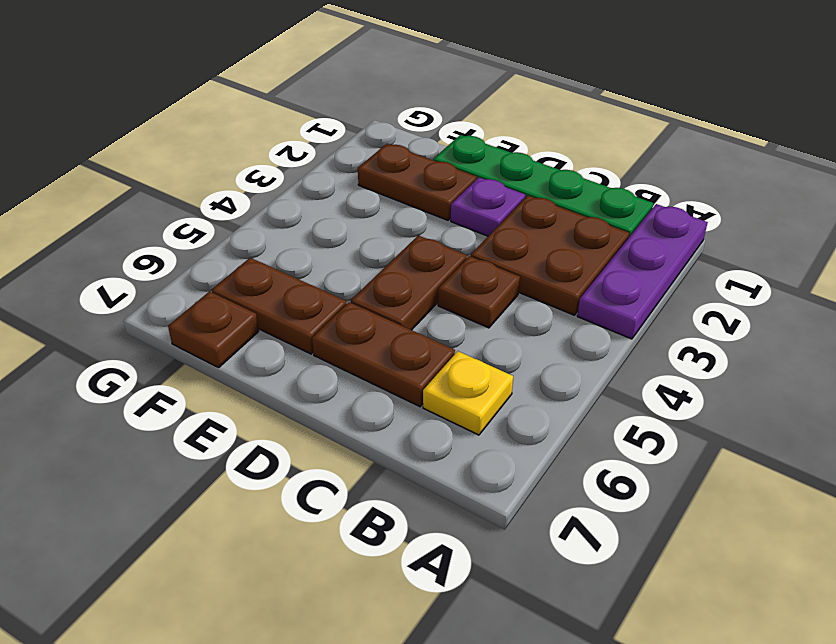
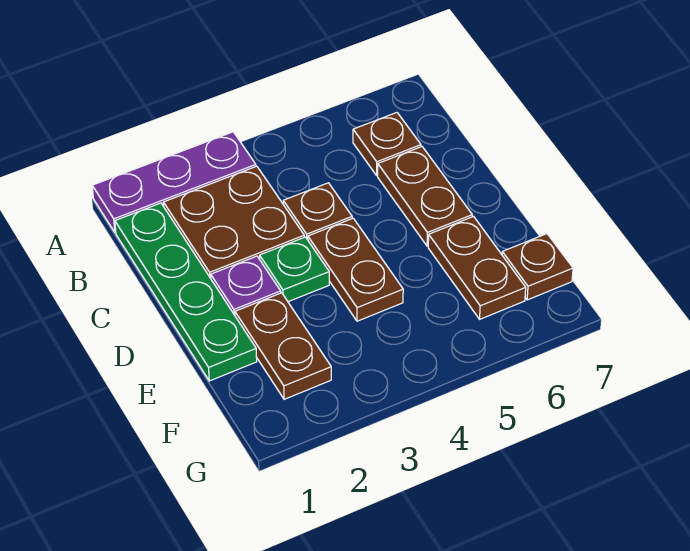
yellow plate B6 level 1 -> brown plate B6 level 1
none -> green plate D3 level 1
brown plate D4:D5 level 1 -> brown plate D4:E4 level 1

